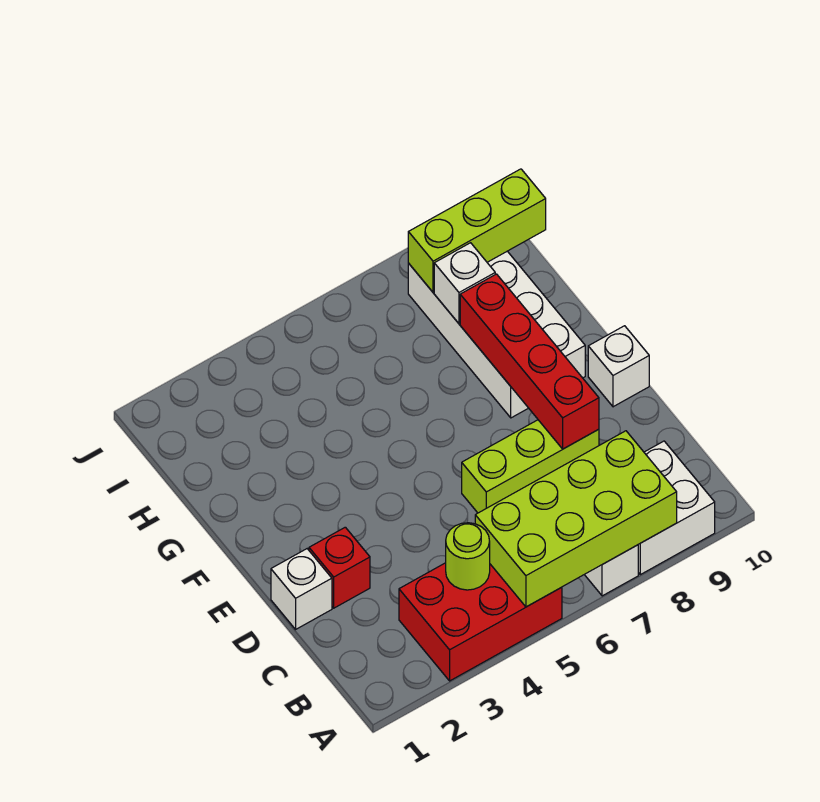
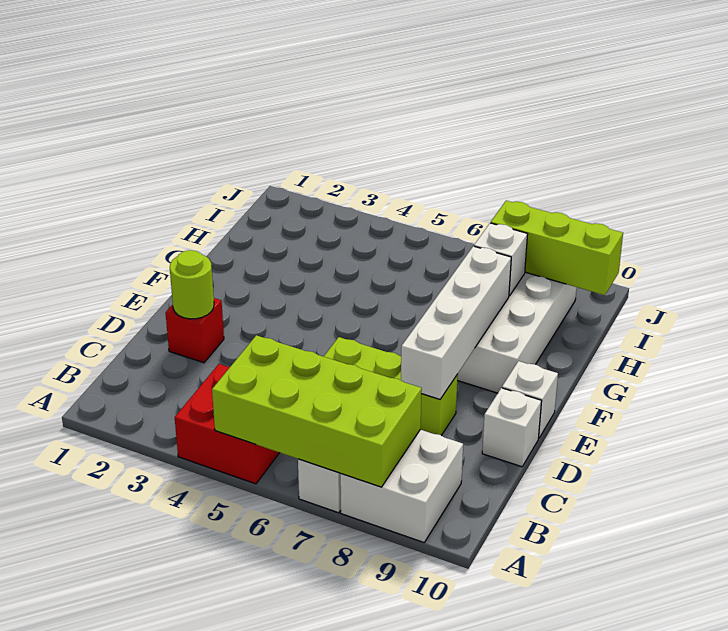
red brick A3:B5 level 1 -> red brick A4:B5 level 1
lime round brick B4 level 2 -> lime round brick D2 level 2
white brick D1 level 1 -> white brick D10 level 1
red brick D8:G8 level 2 -> white brick D8:G8 level 2

